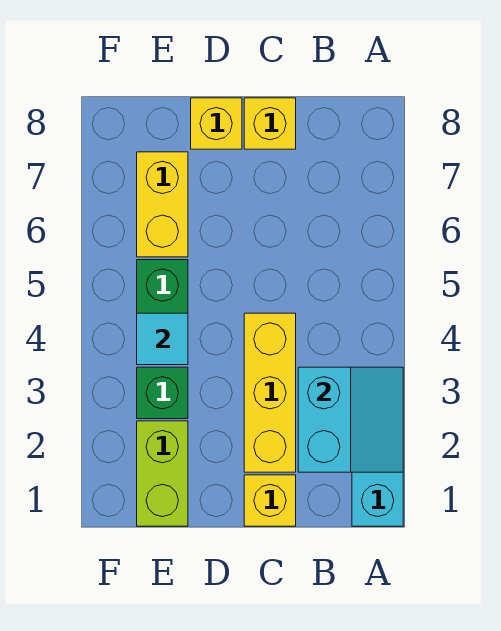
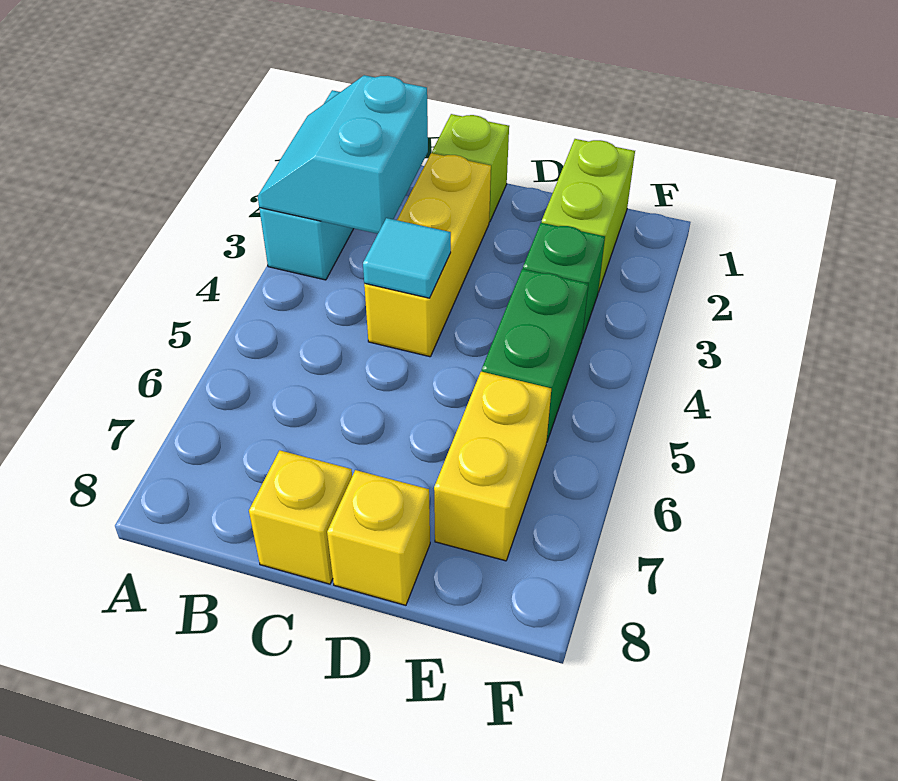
yellow brick C1 level 1 -> lime brick C1 level 1
cyan tile E4 level 2 -> cyan tile C4 level 2

